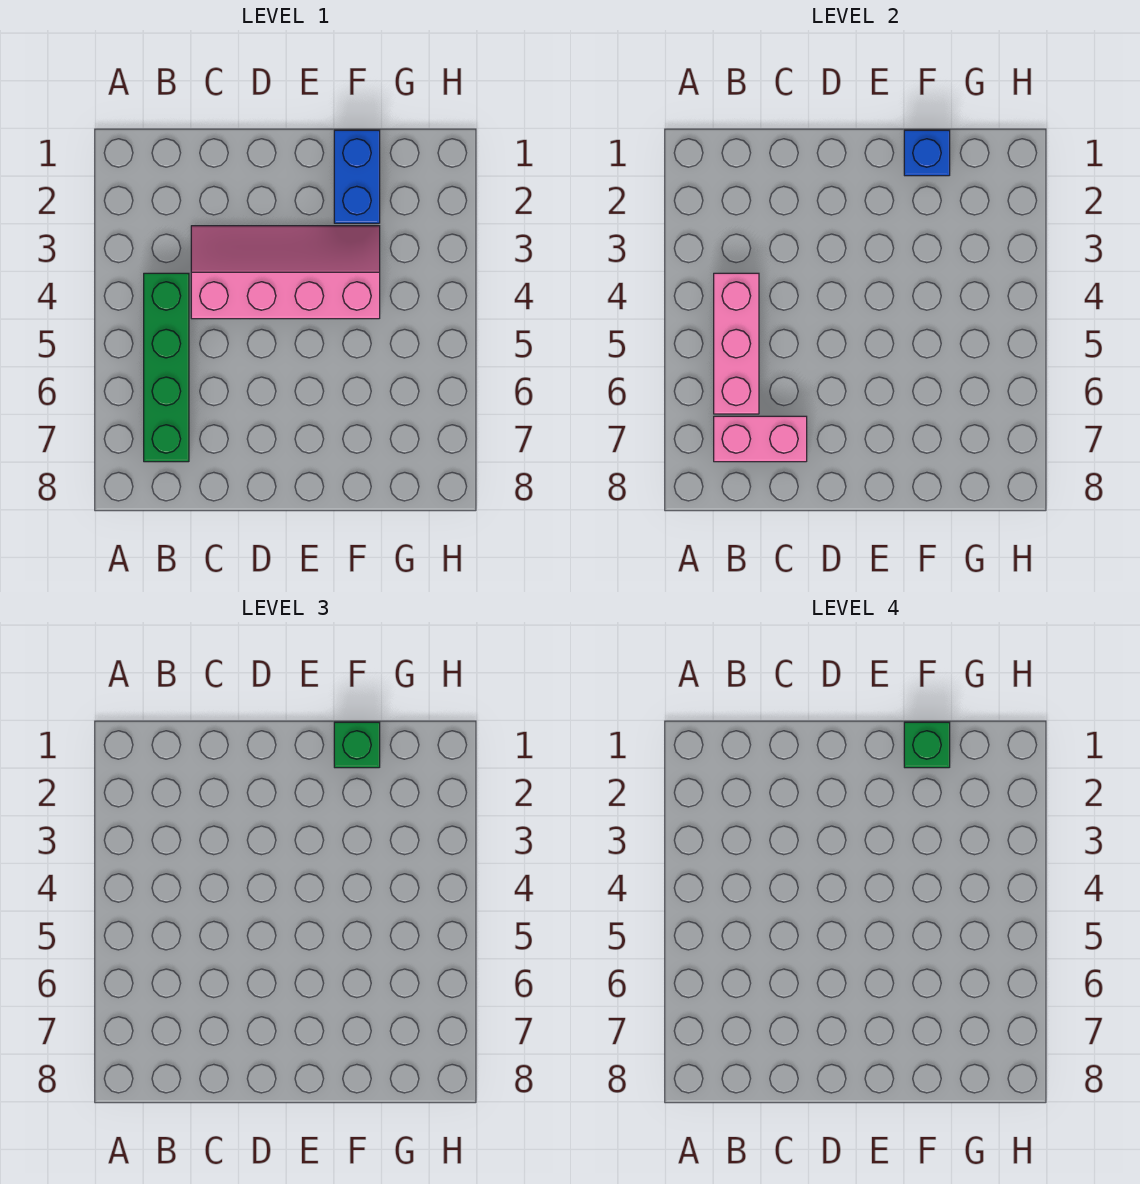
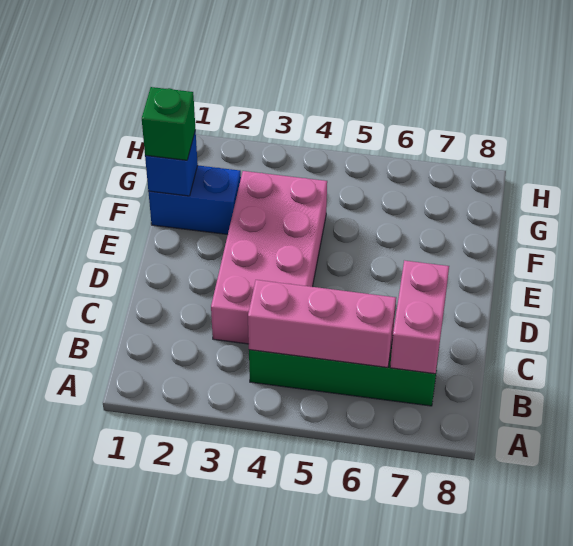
pink slope C3:F4 level 1 top 4 -> pink brick C3:F4 level 1
green brick F1 level 4 -> none

